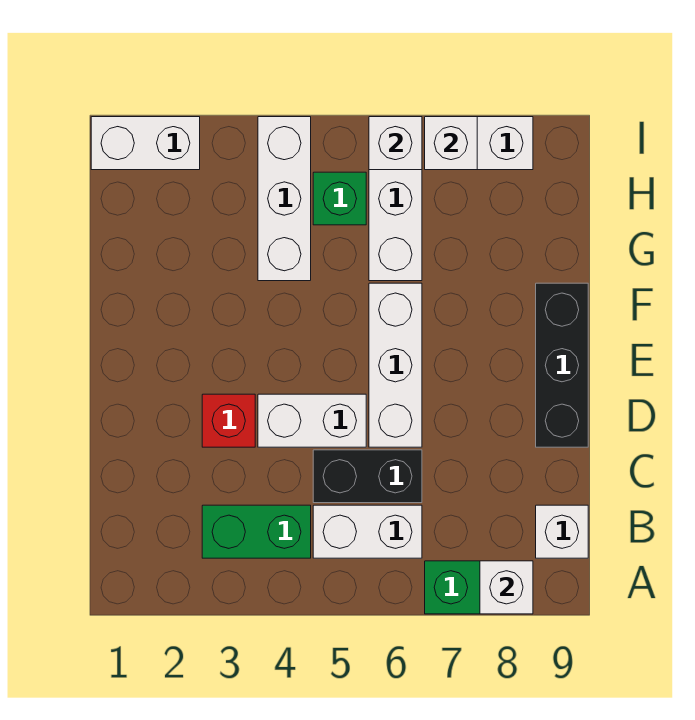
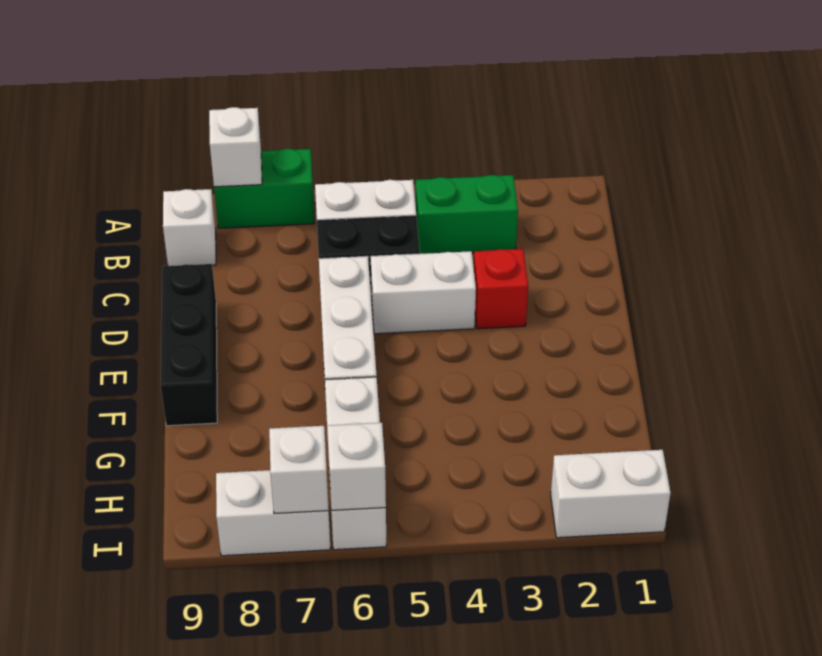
white brick G4:I4 level 1 -> none
green brick H5 level 1 -> none

